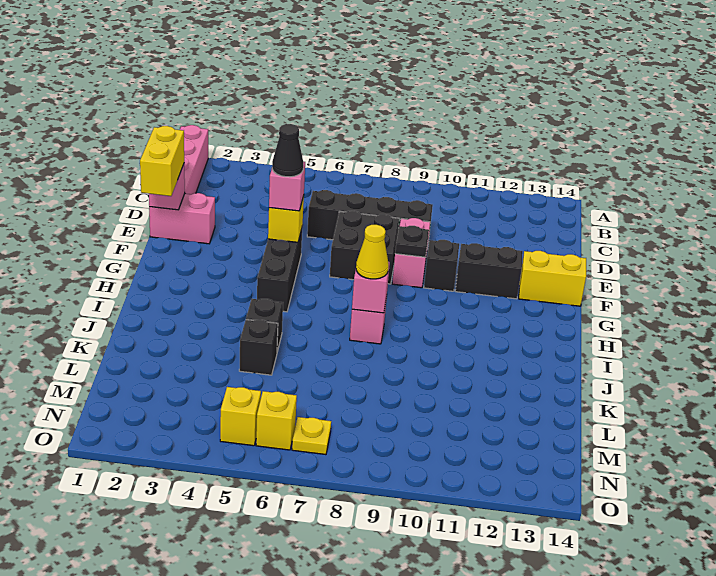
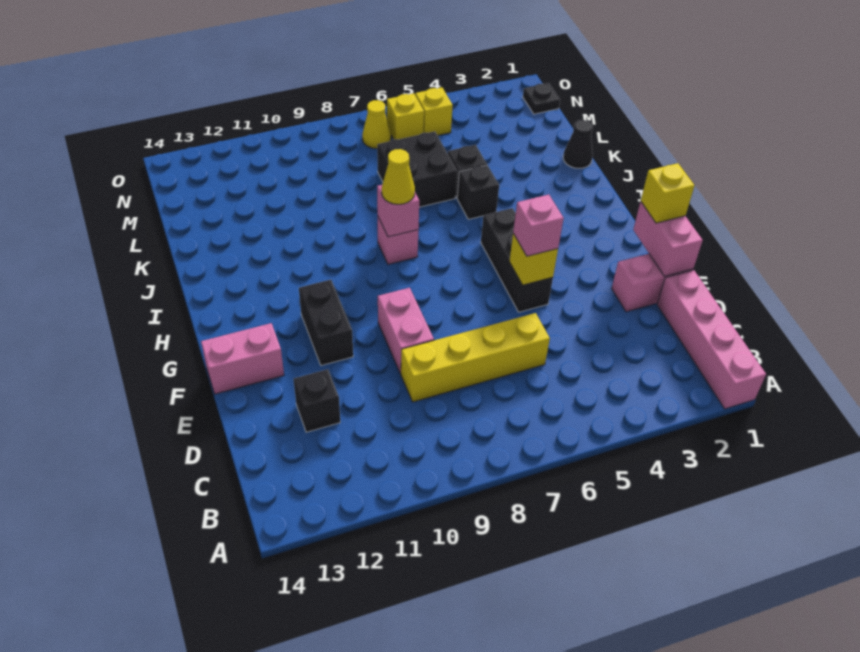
black brick D6:D9 level 1 -> yellow brick D6:D9 level 1
pink brick E1 level 2 -> pink brick E1:F1 level 2
yellow brick E1:F1 level 3 -> yellow brick F1 level 3
black brick E7:F8 level 1 -> black brick K6:L7 level 1
black cone F5 level 4 -> black cone K1 level 1
black plate F9 level 2 -> black plate N1 level 1
black brick F10 level 1 -> black brick D12 level 1
black brick F11:F12 level 1 -> black brick F11:G11 level 1
yellow brick F13:F14 level 1 -> pink brick F13:F14 level 1
yellow plate N7 level 1 -> yellow cone N7 level 1

